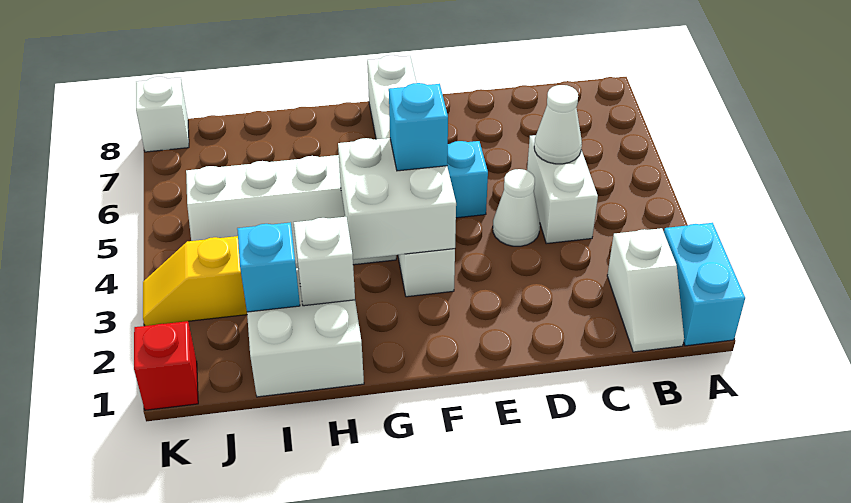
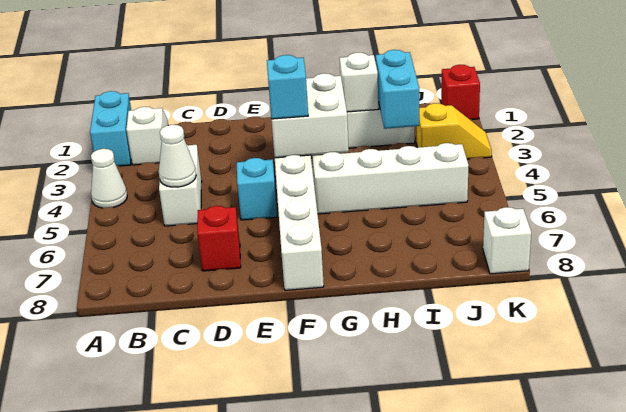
white cone D4 level 1 -> white cone A4 level 1
none -> red brick D7 level 1
cyan brick I2 level 2 -> cyan brick I2:I3 level 2

